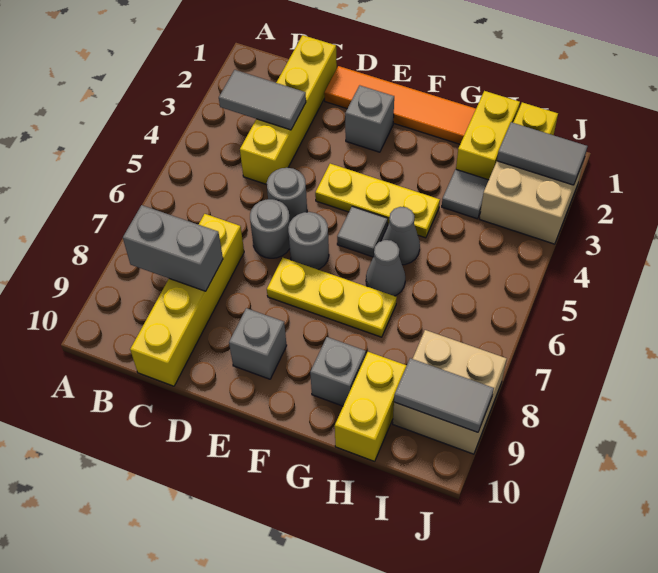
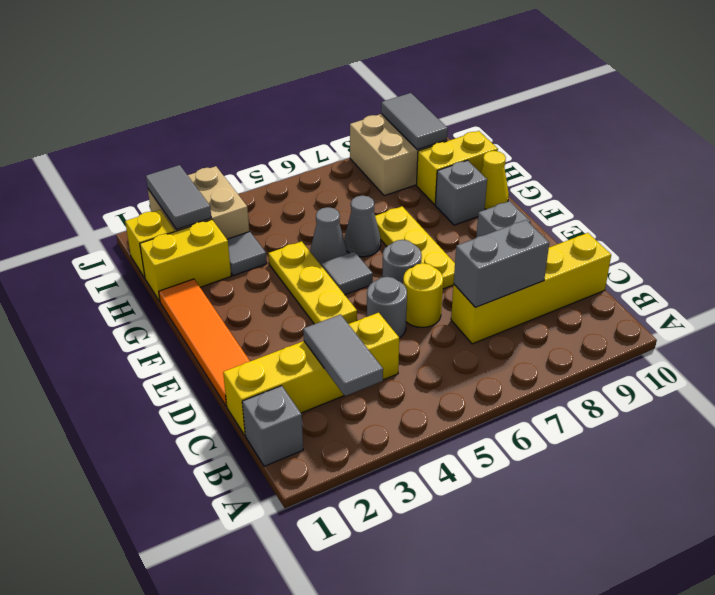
grey brick B8:C8 level 2 -> grey brick C7:C8 level 2
grey round brick D6 level 1 -> yellow round brick D6 level 1
grey brick E2 level 1 -> grey brick B1 level 1
none -> yellow cone G10 level 1

